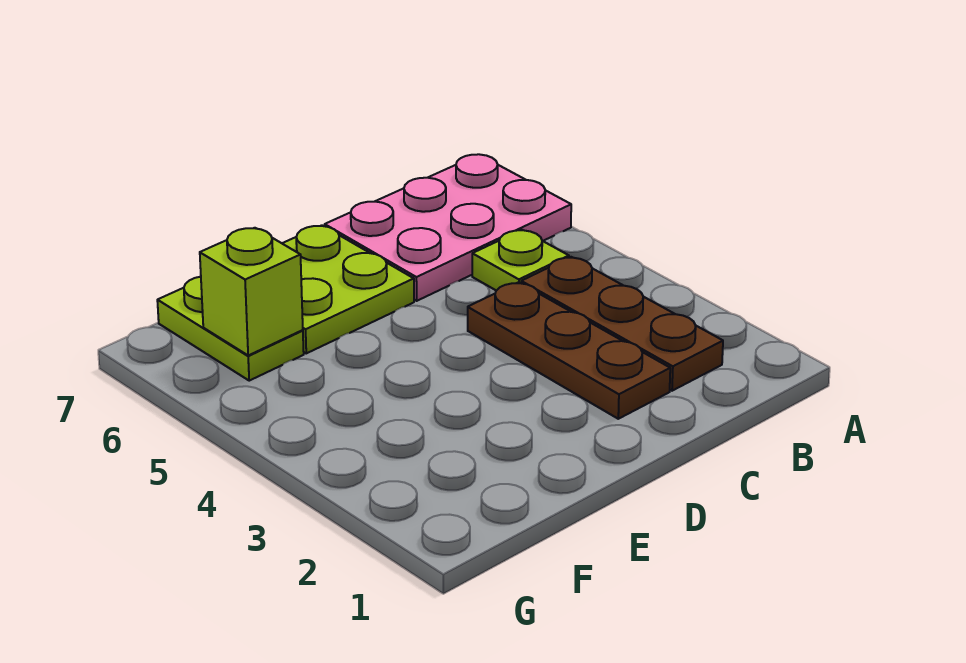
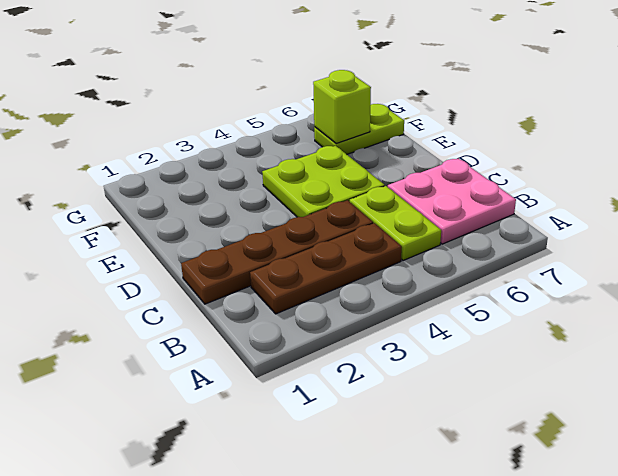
pink plate A6:C7 level 1 -> pink plate B6:C7 level 1
lime plate B5 level 1 -> lime plate B5:C5 level 1
brown plate C2:C4 level 1 -> brown plate C1:C4 level 1
lime plate D6:E7 level 1 -> lime plate D4:E5 level 1

